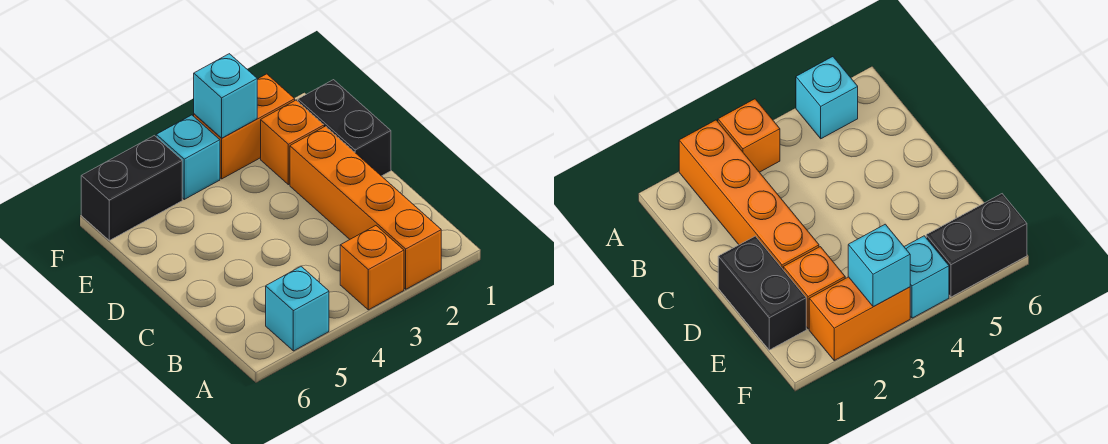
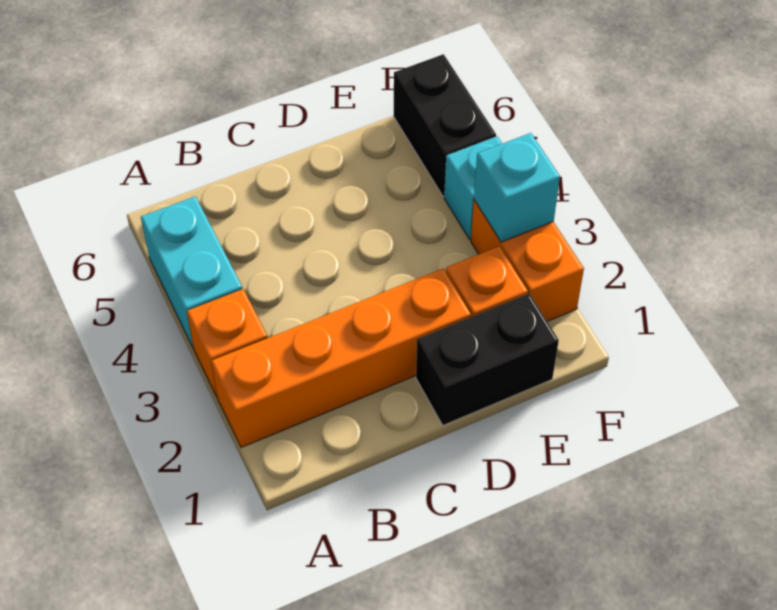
cyan brick A5 level 1 -> cyan brick A4:A5 level 1

